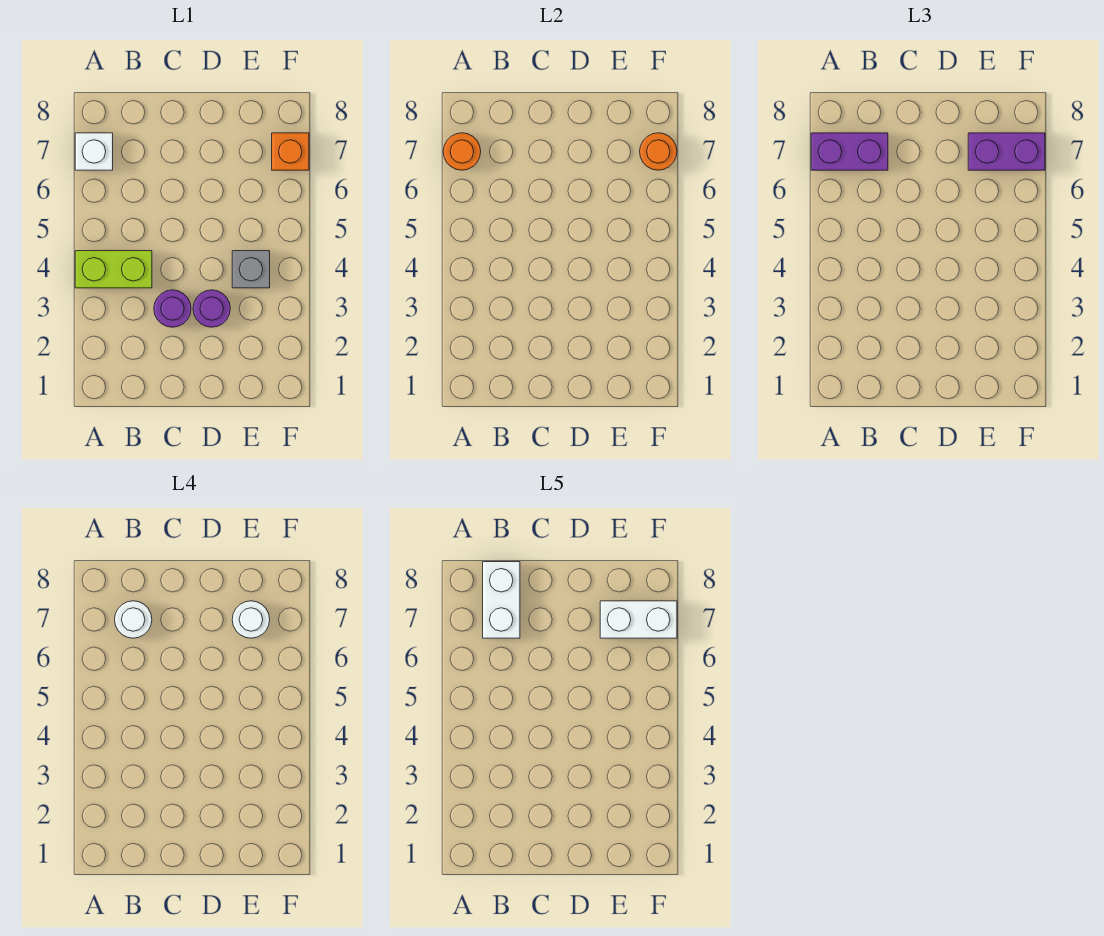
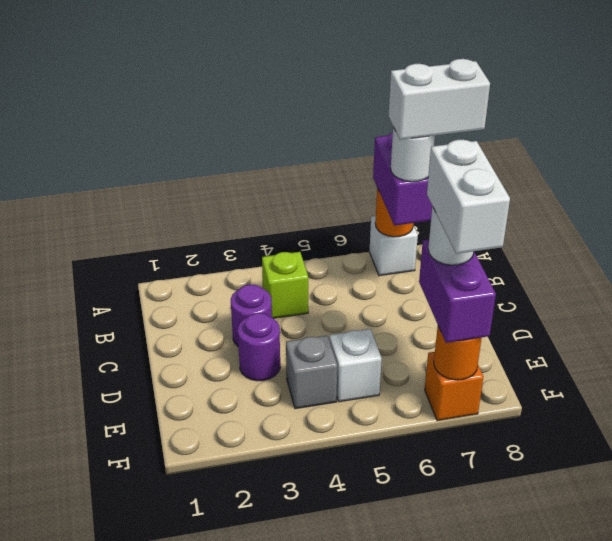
lime brick A4:B4 level 1 -> lime brick B4 level 1
none -> white brick E5 level 1

